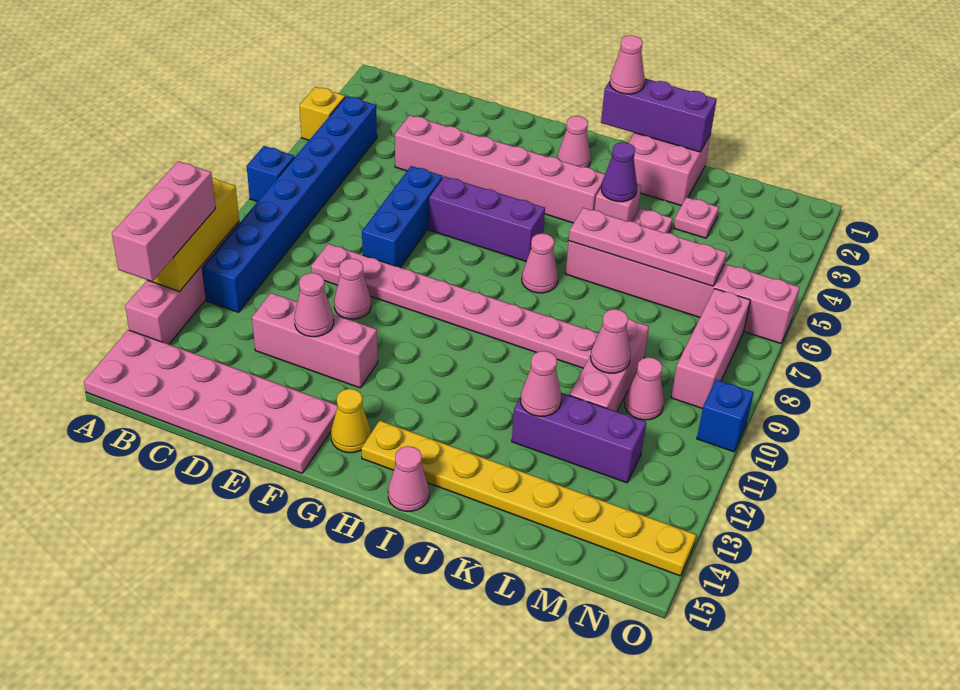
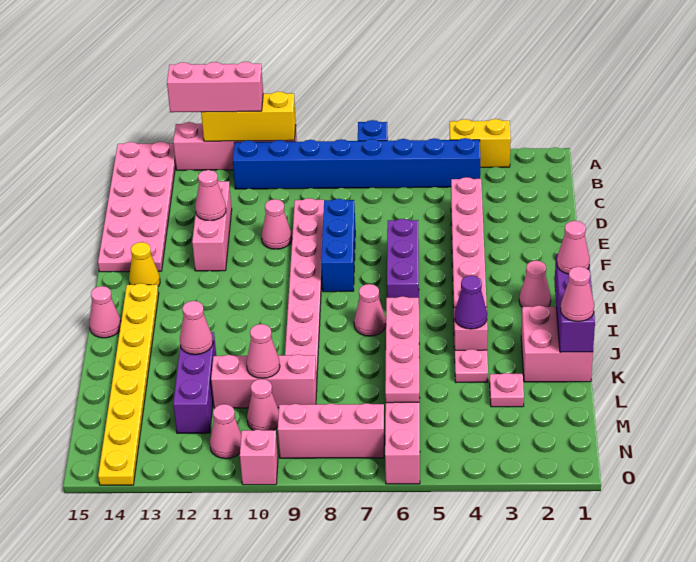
yellow brick A4 level 1 -> yellow brick A3:A4 level 1
blue brick E6:E8 level 1 -> blue brick E8:G8 level 1
none -> pink cone K1 level 3
none -> pink cone N11 level 1
blue brick O10 level 1 -> pink brick O10 level 1

